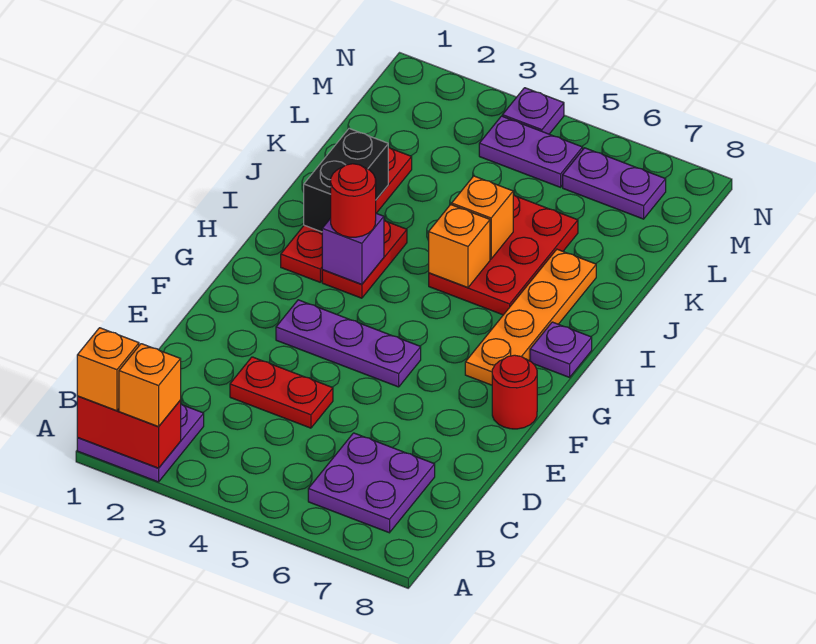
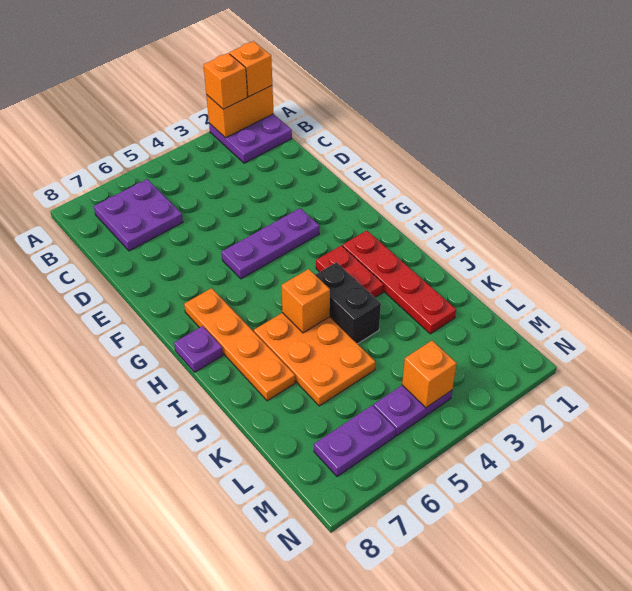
red brick A1:A2 level 2 -> orange brick A1:A2 level 2
red plate D3:D4 level 1 -> none
red round brick F8 level 1 -> none
purple brick H3 level 2 -> none
red round brick H3 level 3 -> none
black brick I2:J2 level 2 -> black brick I4:J4 level 1
red plate I5:K6 level 1 -> orange plate I5:K6 level 1
orange brick J5 level 2 -> orange brick M4 level 2
purple plate N4 level 1 -> none

